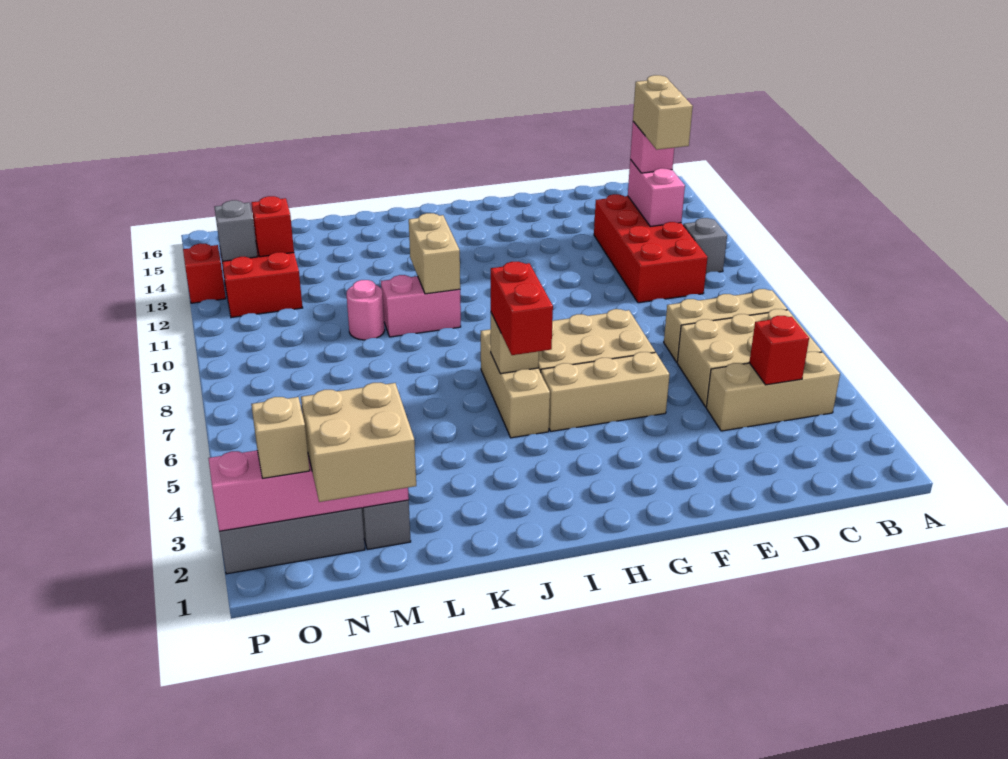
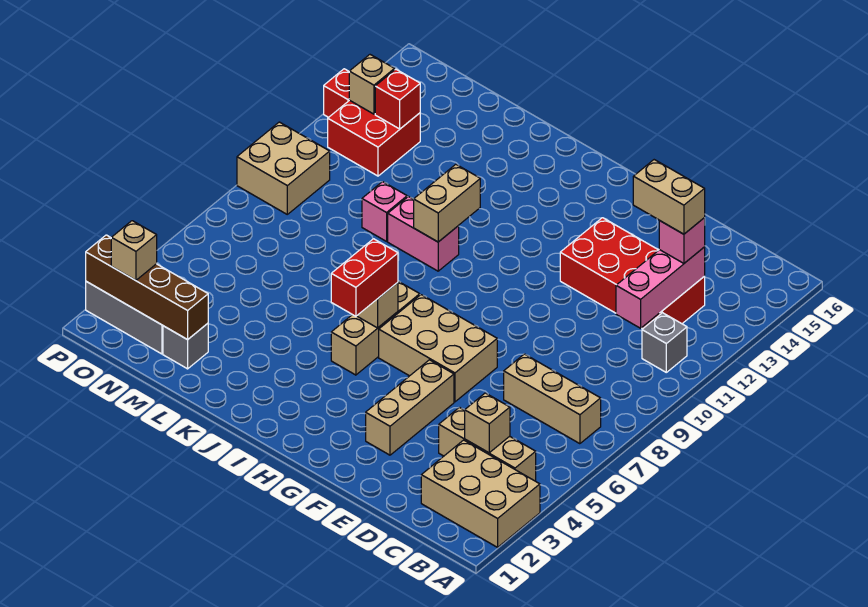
tan brick B5:D6 level 1 -> tan brick A2:C3 level 1
red brick C4 level 2 -> tan brick C4 level 2
red brick C10:D13 level 1 -> red brick C12:F13 level 1
pink brick C12:C13 level 2 -> pink brick C11:C13 level 2
tan brick C12:C13 level 4 -> tan brick C13:D13 level 4
tan brick F5:H5 level 1 -> tan brick F3:F5 level 1
pink round brick L10 level 1 -> pink brick L10 level 1
tan brick M1:N2 level 3 -> tan brick O9:P10 level 1
pink brick M2:P2 level 2 -> brown brick M2:P2 level 2
grey brick O13 level 2 -> tan brick O13 level 2

